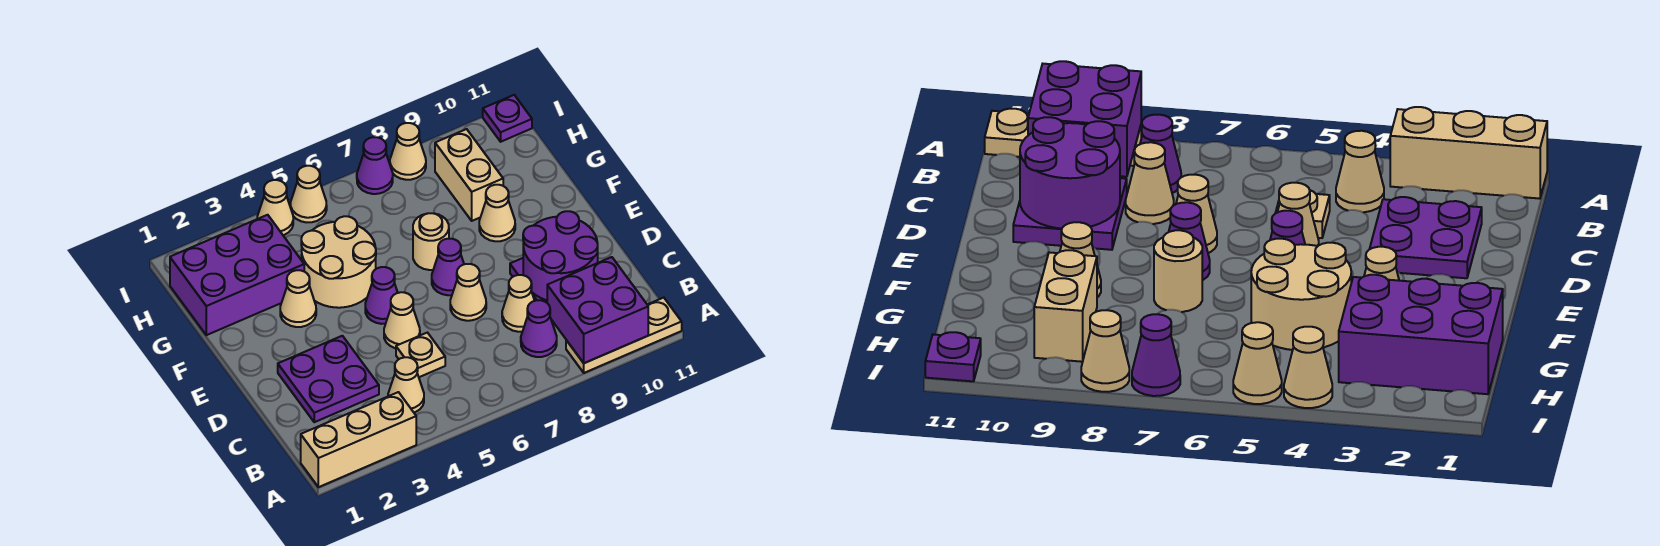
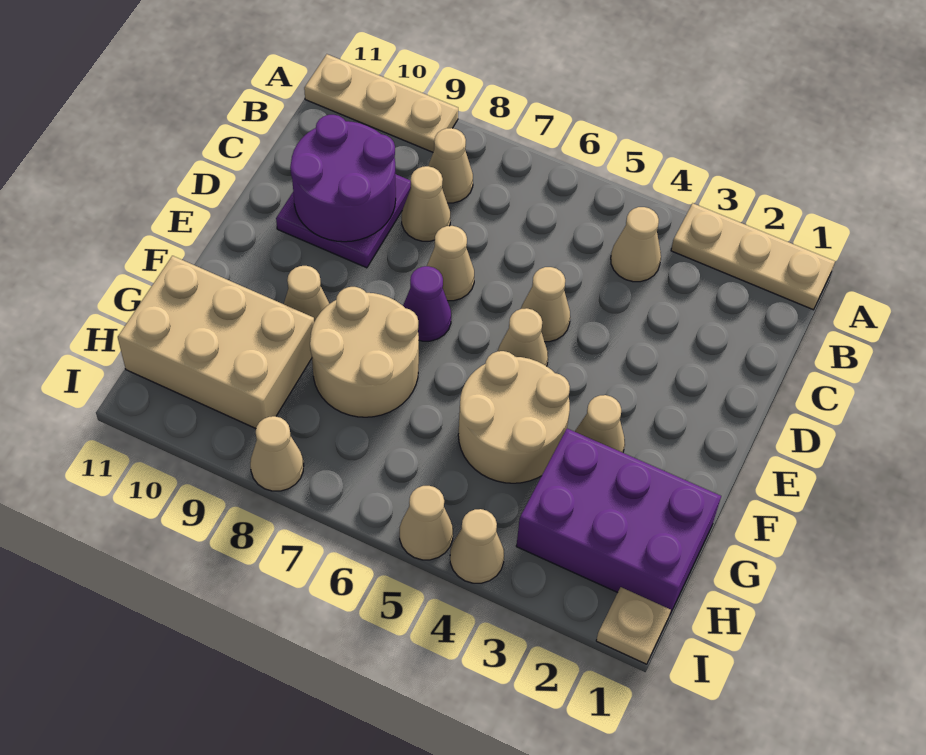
tan brick A1:A3 level 1 -> tan plate A1:A3 level 1
purple brick A9:B10 level 2 -> none
purple cone B8 level 1 -> tan cone B8 level 1
purple plate C2:D3 level 1 -> none
tan plate C5 level 1 -> tan plate I1 level 1
purple cone E5 level 1 -> tan cone E5 level 1
tan round brick F7 level 1 -> tan round brick F7:G8 level 1
tan brick G9:H9 level 1 -> tan brick G9:H11 level 1
purple cone I7 level 1 -> none
purple plate I11 level 1 -> none

